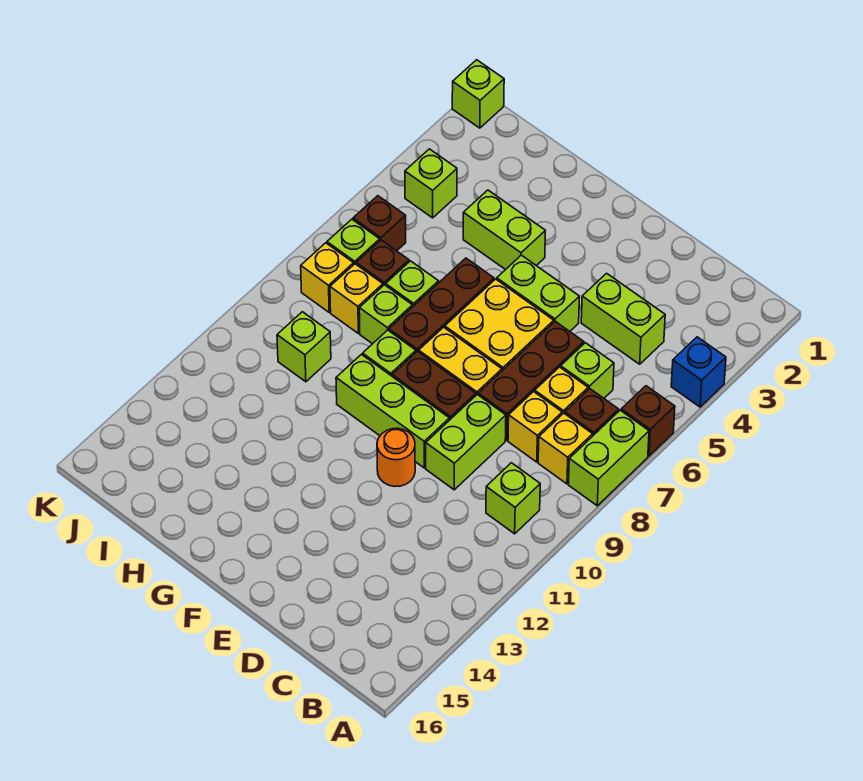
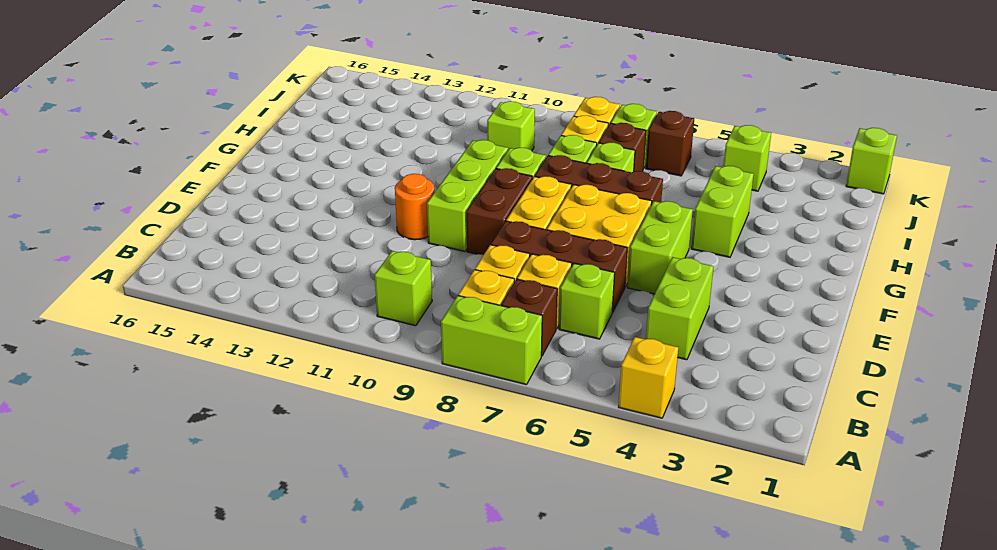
blue brick A4 level 1 -> yellow brick A4 level 1
brown brick A6 level 1 -> none
lime brick D9:D10 level 1 -> none

